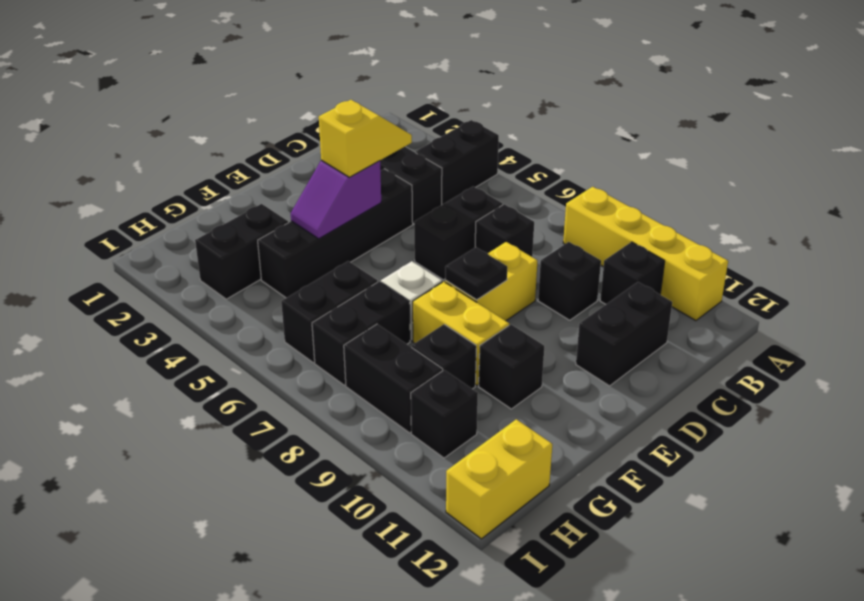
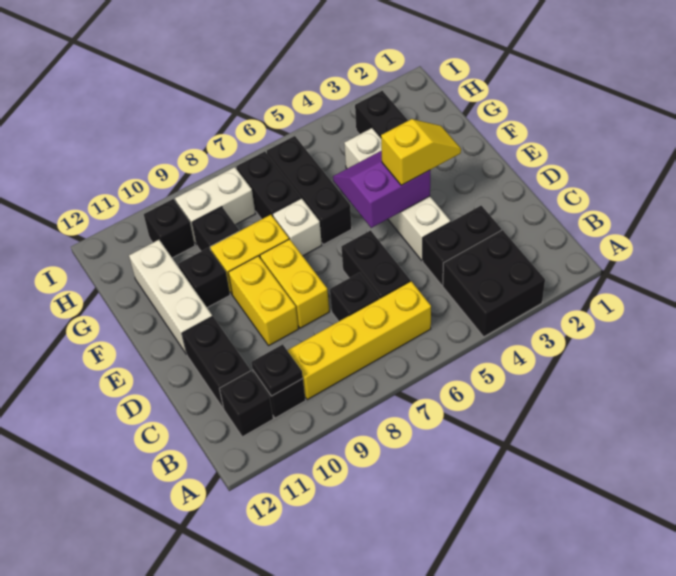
black brick A4:B4 level 1 -> black brick A3:B4 level 1
yellow brick A8:A11 level 1 -> yellow brick B6:B9 level 1
black brick C9 level 1 -> black brick B11 level 1
black brick D4:G4 level 1 -> white brick D4:G4 level 1
yellow slope D4:E4 level 3 top E -> yellow slope E3:E4 level 3 top 4
purple slope E4:F4 level 2 top E -> purple slope E4:F5 level 2 top E
black plate E8 level 2 -> black plate B10 level 2
none -> white brick E11:G11 level 1
black brick G6:H6 level 1 -> black brick F6:H6 level 1
black brick H8:H9 level 1 -> white brick H8:H9 level 1
yellow brick H12:I12 level 1 -> yellow brick D9:E9 level 1

